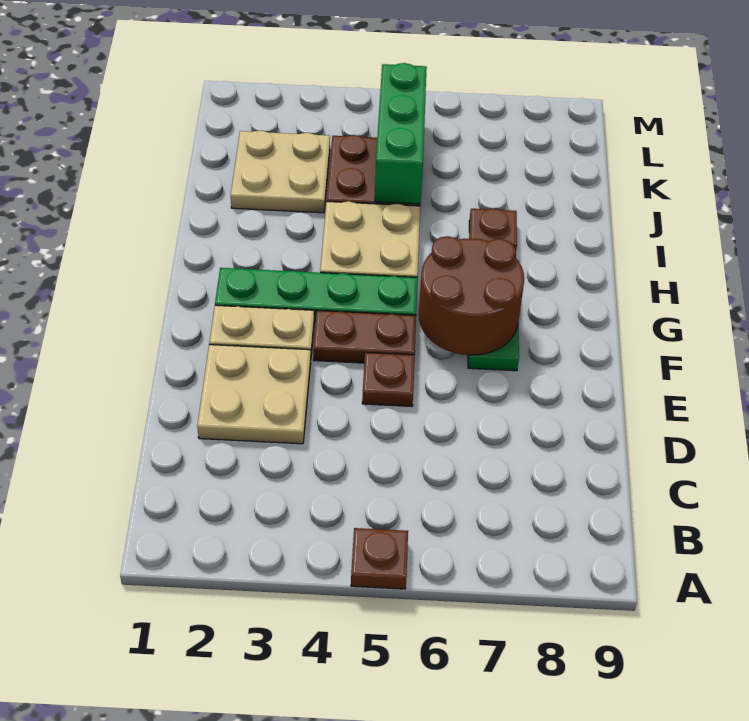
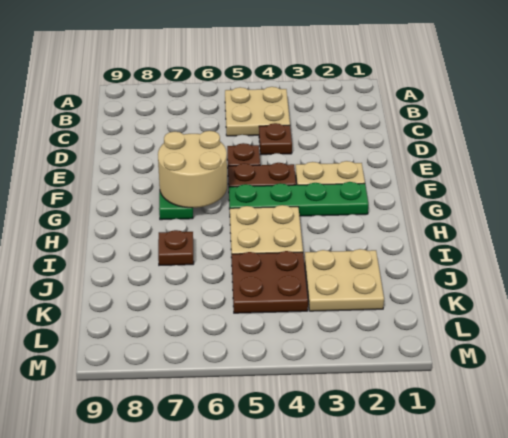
brown plate A5 level 1 -> brown plate D4 level 1
tan plate D2:E3 level 1 -> tan plate B4:C5 level 1
brown round brick F6:G7 level 2 -> tan round brick F6:G7 level 2
green brick J5:L5 level 2 -> none

